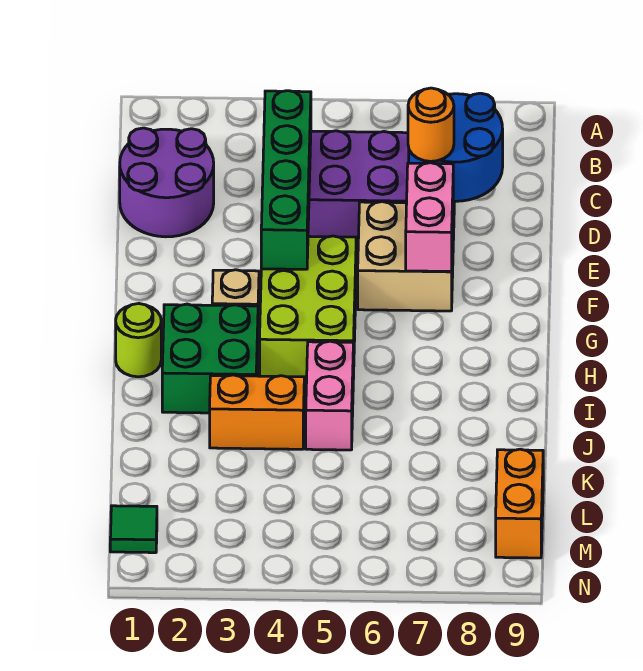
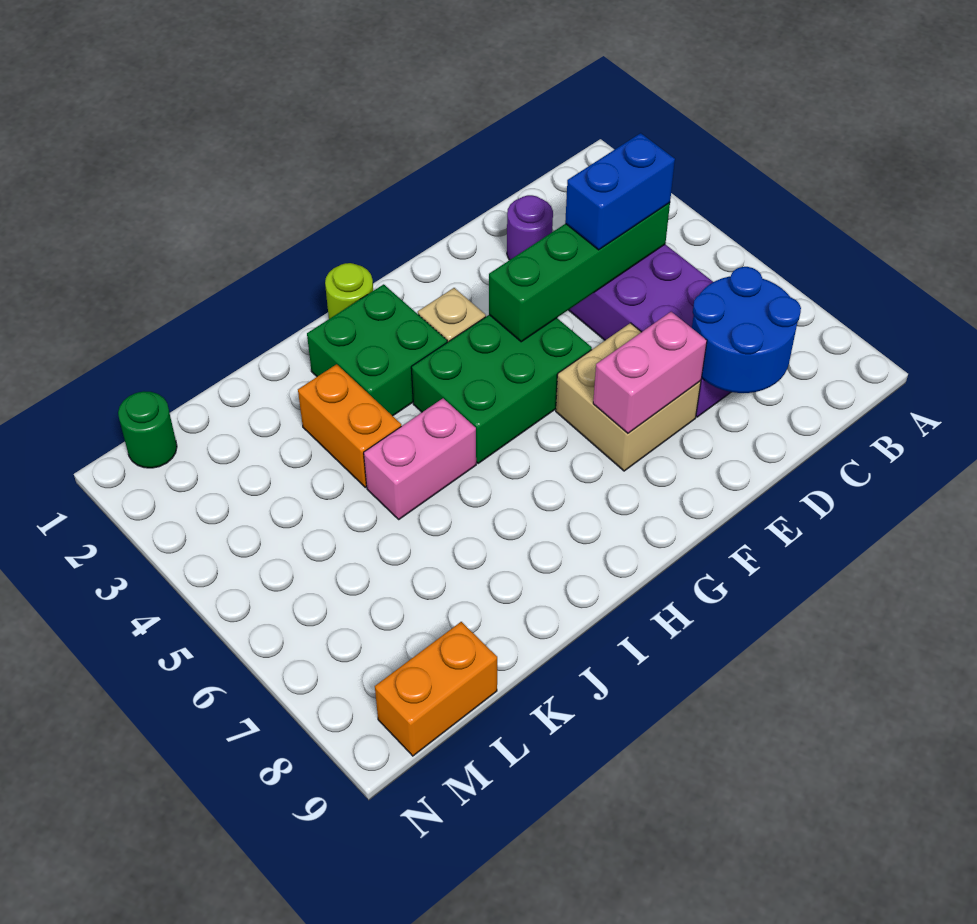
purple round brick C1:D2 level 1 -> purple round brick D2 level 1
none -> blue brick C4:D4 level 3
orange round brick D7 level 3 -> none
lime brick F4:H5 level 1 -> green brick F4:H5 level 1
green tile M1 level 1 -> green round brick M1 level 1

